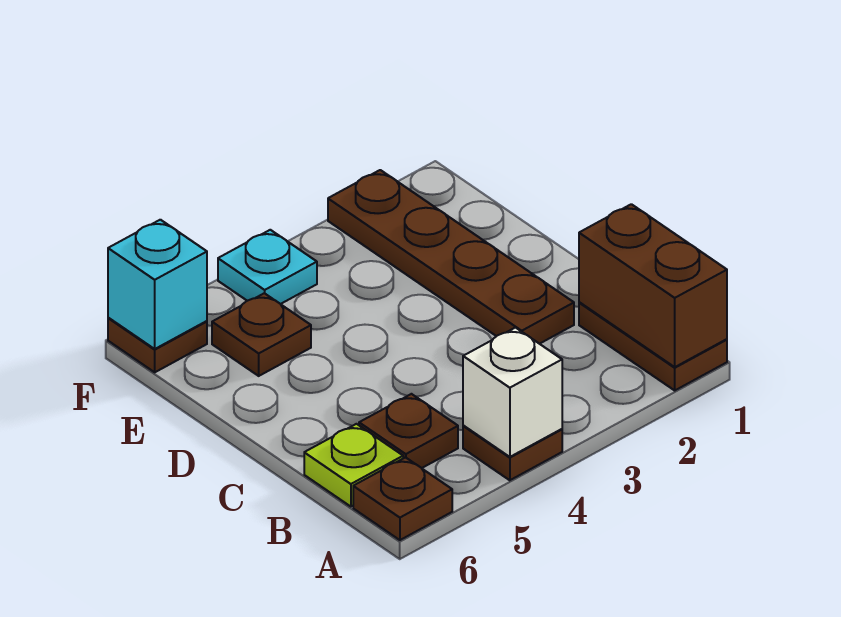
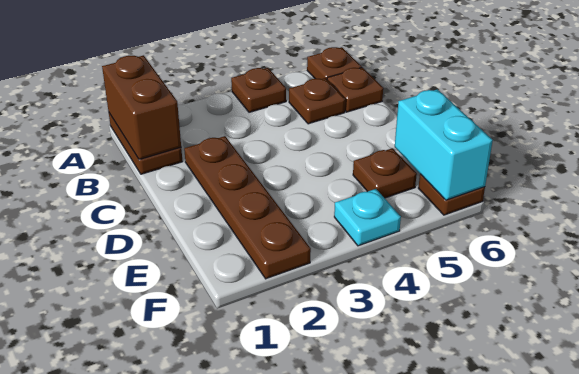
white brick A4 level 2 -> none
lime plate B6 level 1 -> brown plate B6 level 1
cyan brick F6 level 2 -> cyan brick E6:F6 level 2

